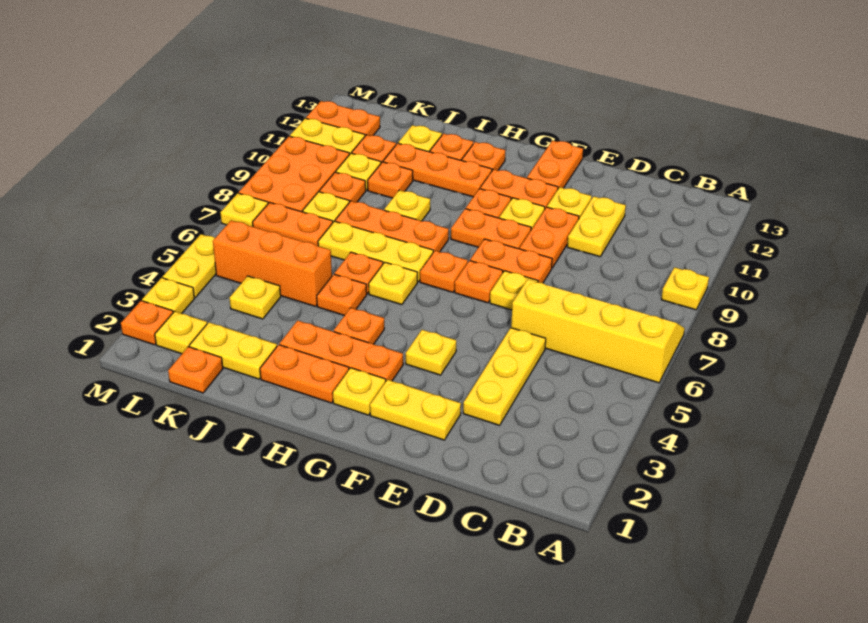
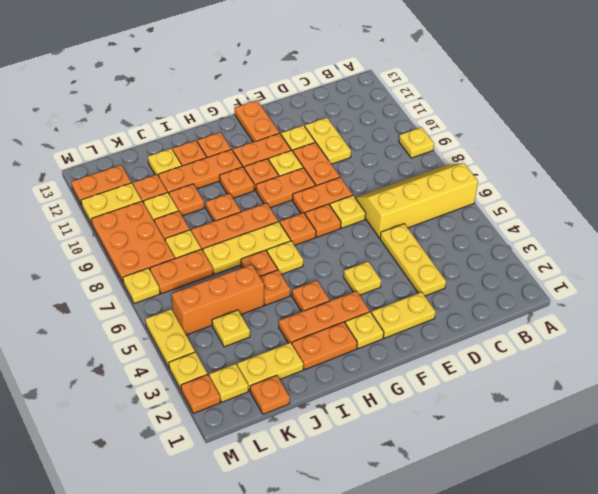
none -> orange plate H10 level 1
yellow plate I9 level 1 -> orange plate I9 level 1

